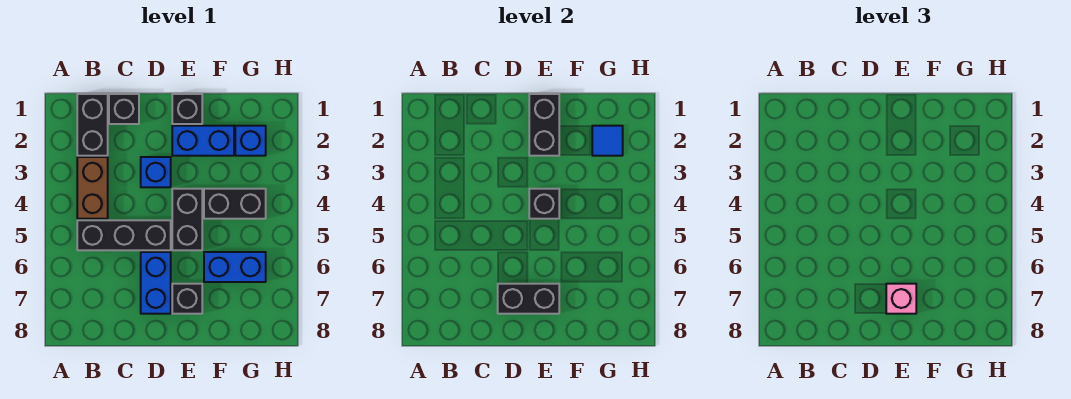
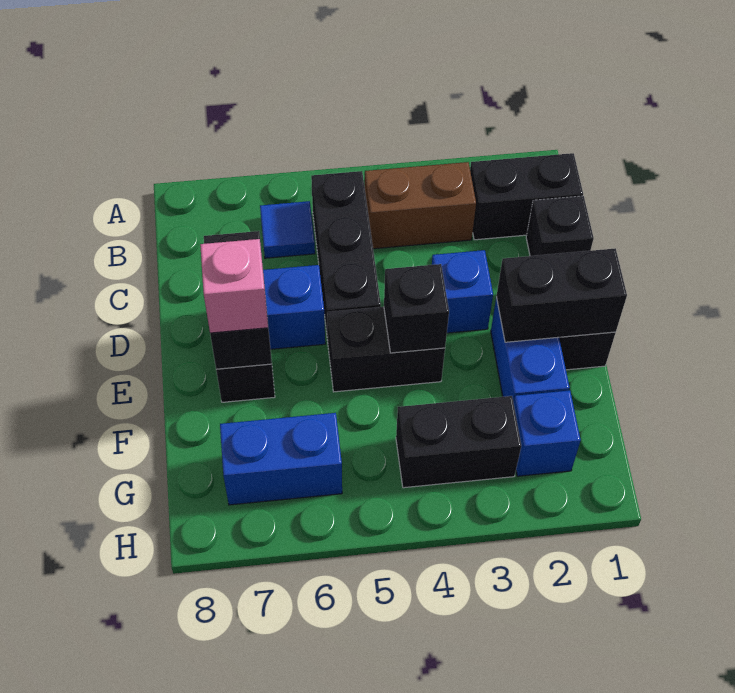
black brick F4:G4 level 1 -> black brick G3:G4 level 1
blue brick F6:G6 level 1 -> blue brick G6:G7 level 1
blue tile G2 level 2 -> blue tile B6 level 1

